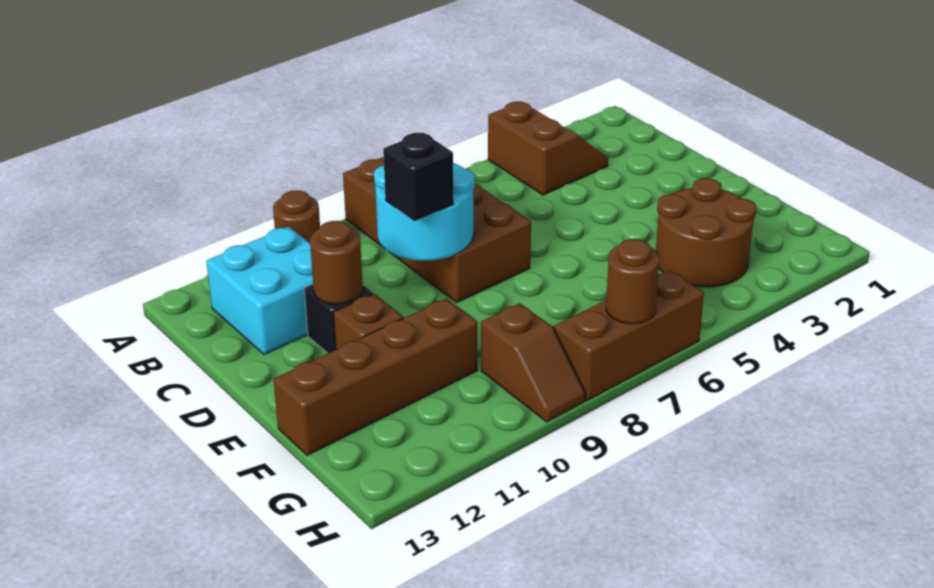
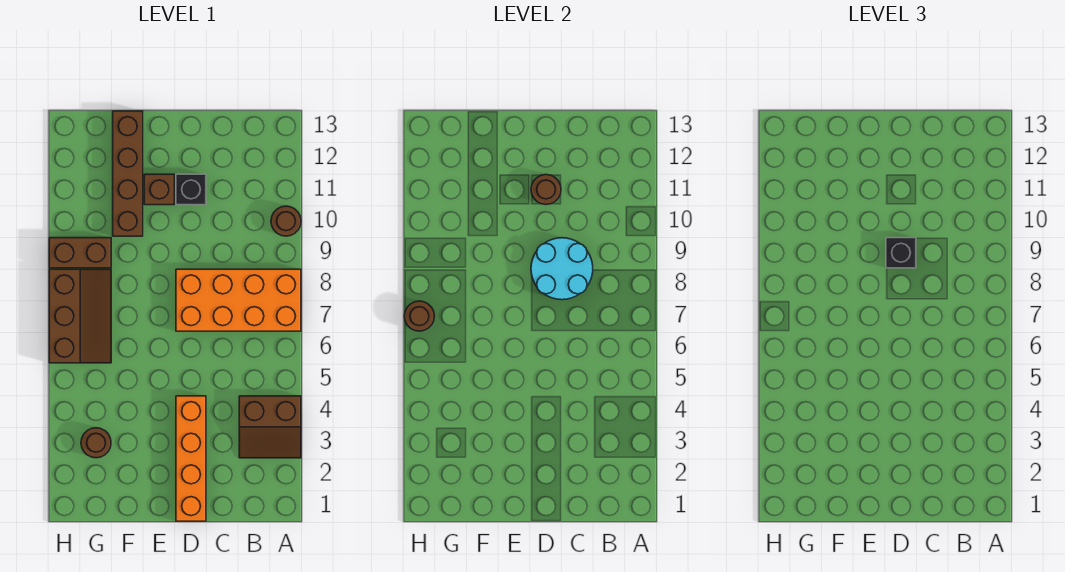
brown brick A7:D8 level 1 -> orange brick A7:D8 level 1
cyan brick B11:C12 level 1 -> none
none -> orange brick D1:D4 level 1
brown round brick F3:G4 level 1 -> brown round brick G3 level 1
brown slope G9:H9 level 1 top G -> brown brick G9:H9 level 1

